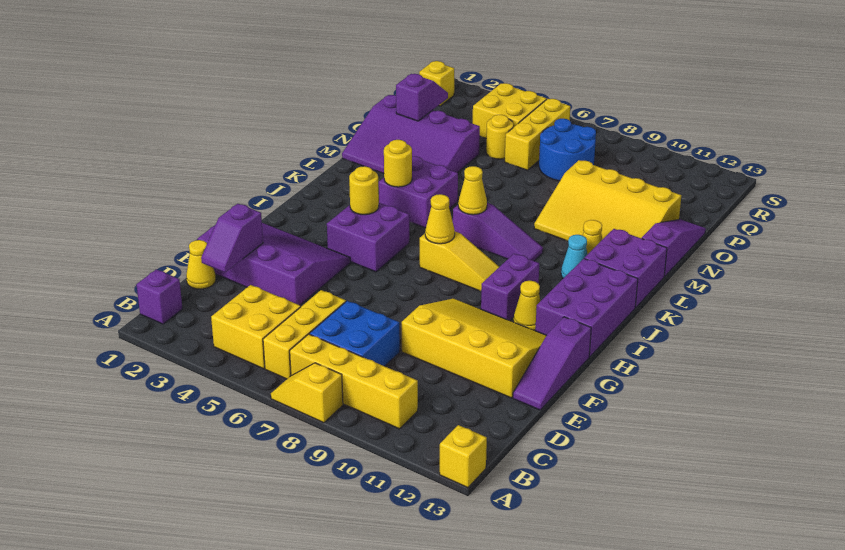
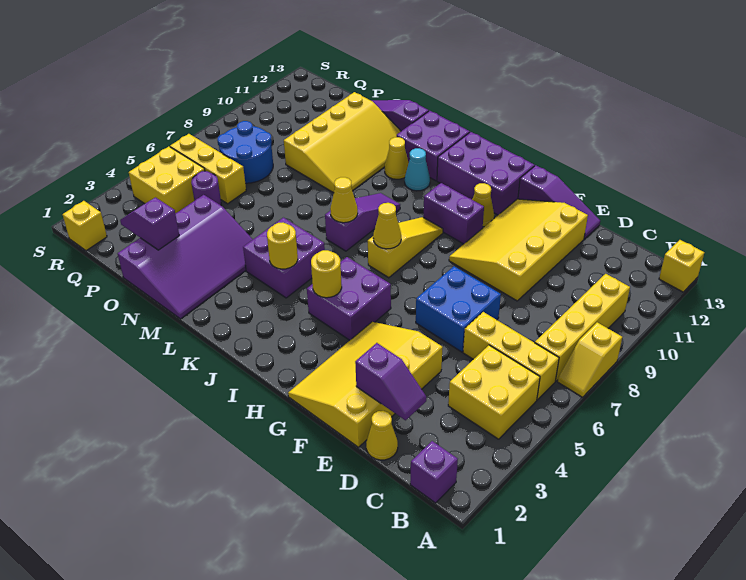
blue brick C7:D8 level 1 -> blue brick E6:F7 level 1
purple slope E1:G4 level 1 top E -> yellow slope E1:G4 level 1 top E
yellow round brick P5 level 1 -> purple round brick P5 level 1

